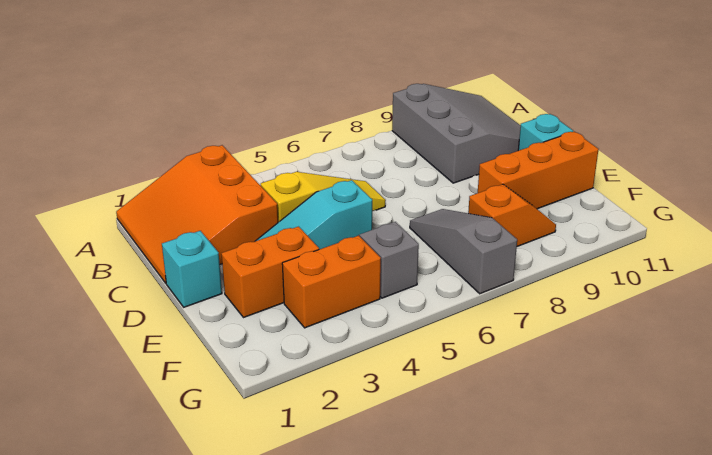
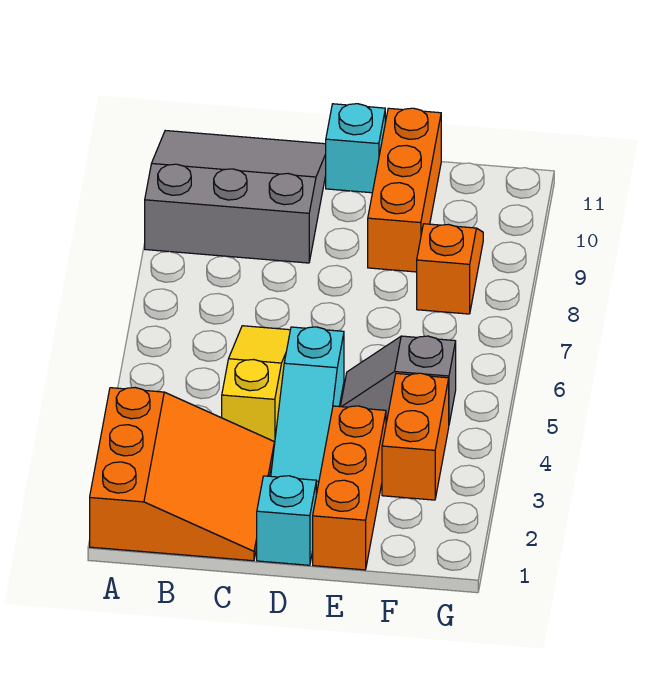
orange slope A1:C3 level 1 top 3 -> orange slope A1:C3 level 1 top A
orange brick E2:E3 level 1 -> orange brick E1:E3 level 1
grey slope E7:G7 level 1 top G -> none

